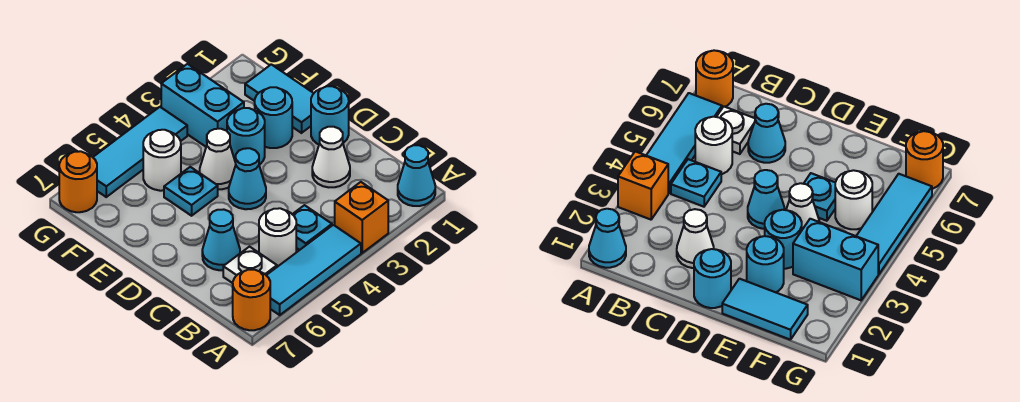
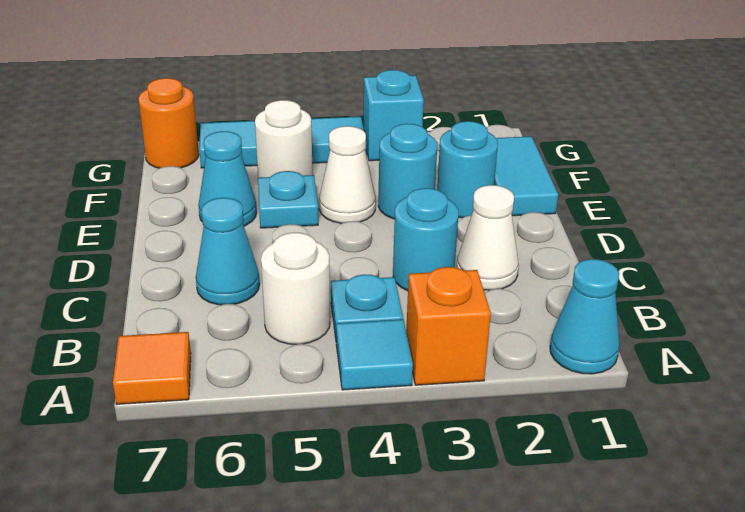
cyan tile A4:A6 level 1 -> cyan tile A4 level 1
orange round brick A7 level 1 -> orange tile A7 level 1
white plate B6 level 1 -> none
cyan round brick D1 level 1 -> cyan round brick C3 level 1
cyan cone D4 level 1 -> cyan cone E6 level 1
cyan brick F3:G3 level 1 -> cyan brick G3 level 1

